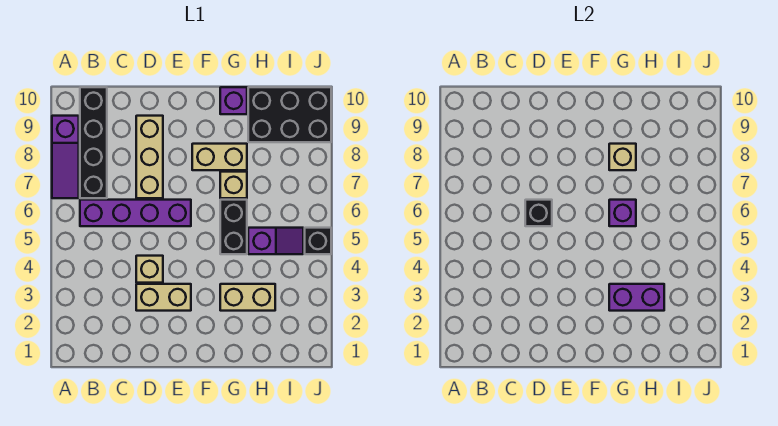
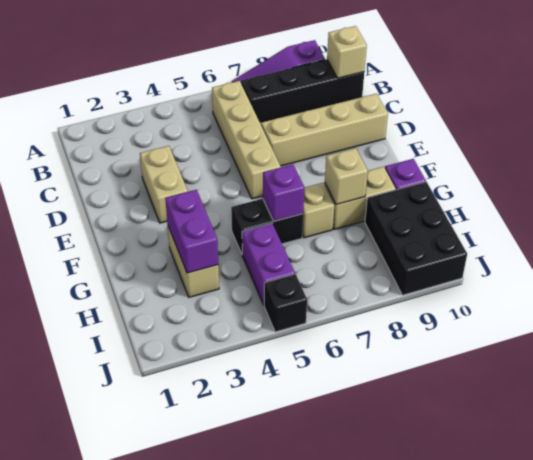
purple brick B6:E6 level 1 -> tan brick B6:E6 level 1
tan brick D4 level 1 -> tan brick B10 level 2
black brick D6 level 2 -> none
tan brick D7:D9 level 1 -> tan brick D7:D10 level 1
tan brick F8:G8 level 1 -> tan brick G8:G9 level 1
purple slope H5:I5 level 1 top H -> purple brick H5:I5 level 1

